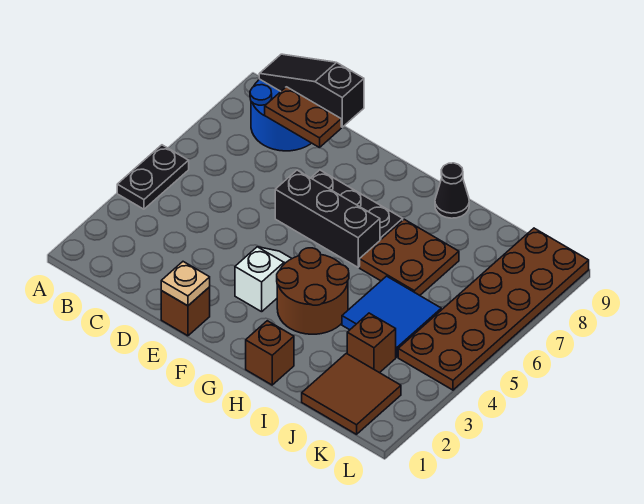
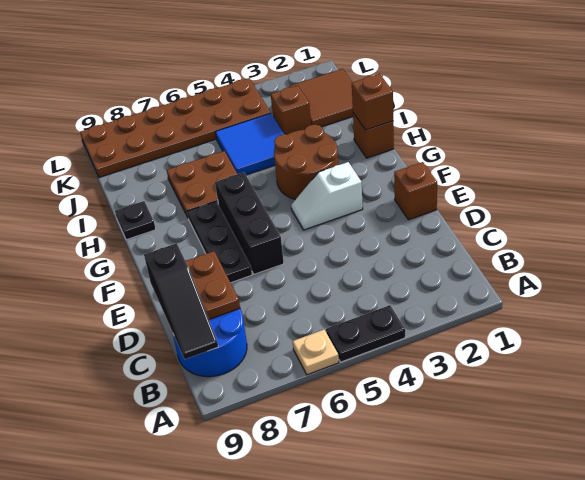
tan plate E1 level 2 -> tan plate A6 level 1
none -> brown brick H1 level 2
black cone H9 level 1 -> black plate H9 level 1

